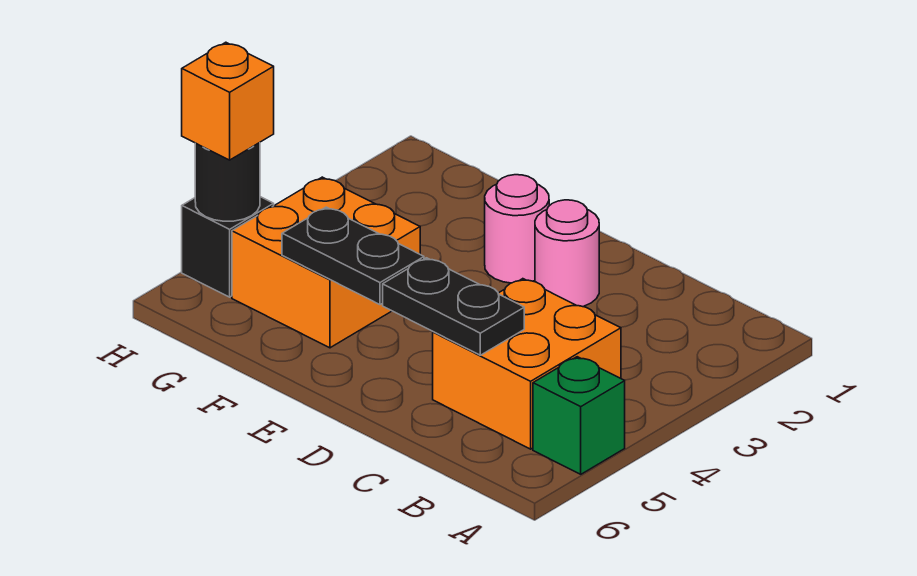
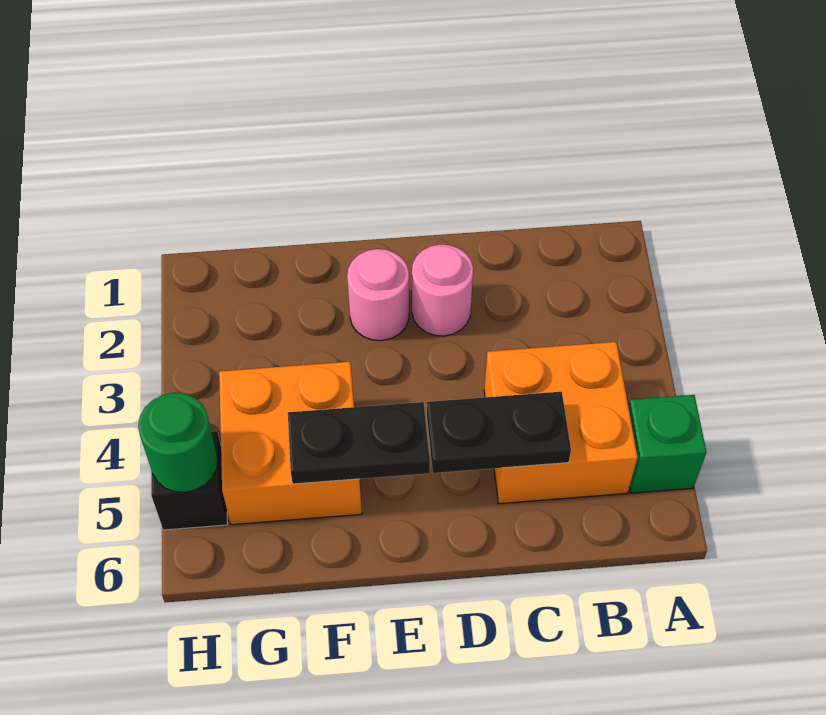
black round brick H5 level 2 -> green round brick H5 level 2
orange brick H5 level 3 -> none

